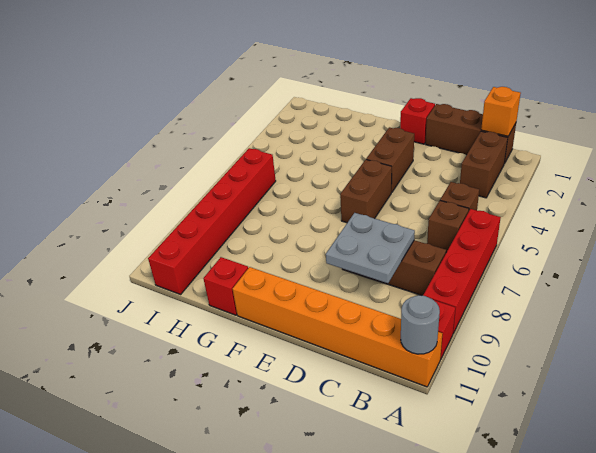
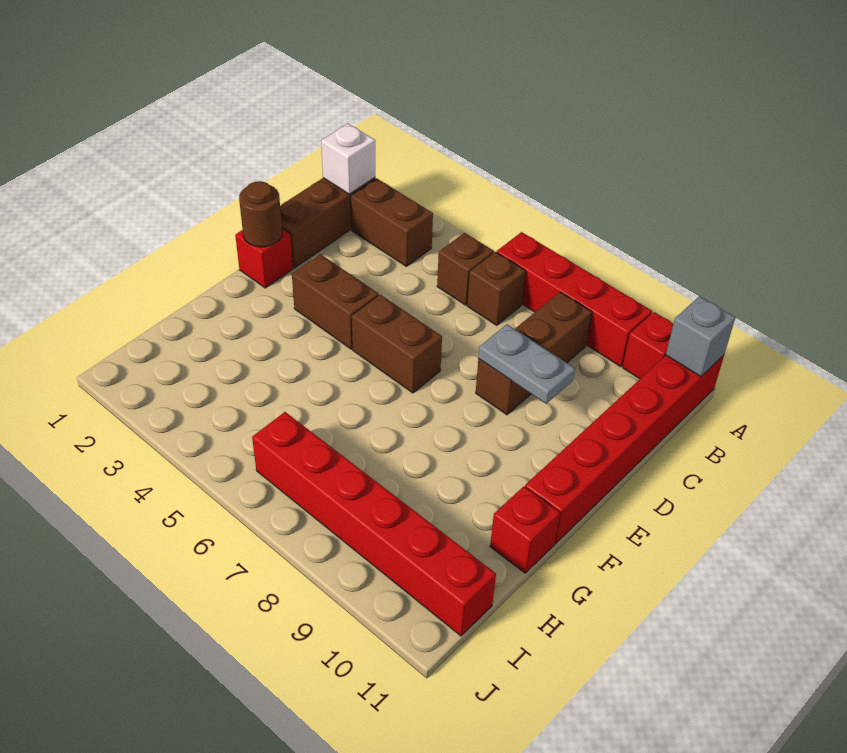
orange brick A11:F11 level 1 -> red brick A11:F11 level 1
grey round brick A11 level 2 -> grey brick A11 level 2
orange brick B1 level 2 -> white brick B1 level 2
grey plate C8:D9 level 2 -> grey plate D8:D9 level 2
none -> brown round brick E1 level 2

